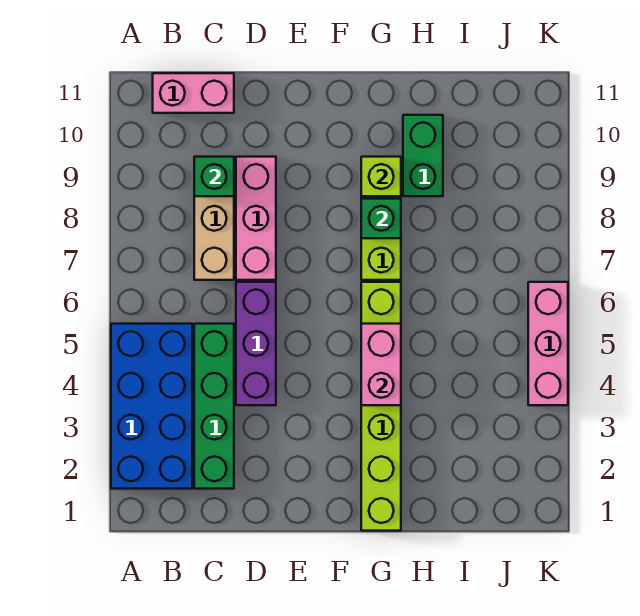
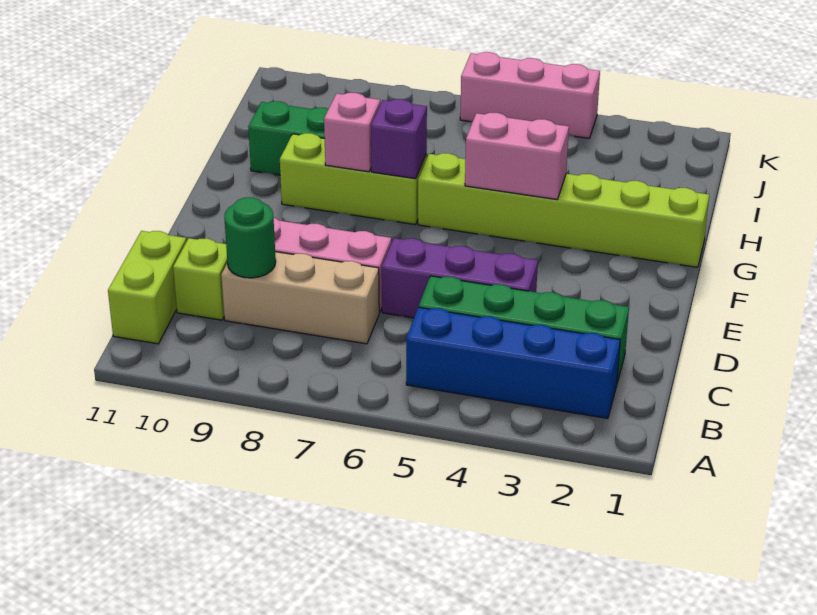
blue brick A2:B5 level 1 -> blue brick B2:B5 level 1
pink brick B11:C11 level 1 -> lime brick B11:C11 level 1
green brick C9 level 2 -> green round brick C9 level 2
none -> purple brick G7 level 2
green brick G8 level 2 -> pink brick G8 level 2
lime brick G9 level 2 -> lime brick C10 level 1

